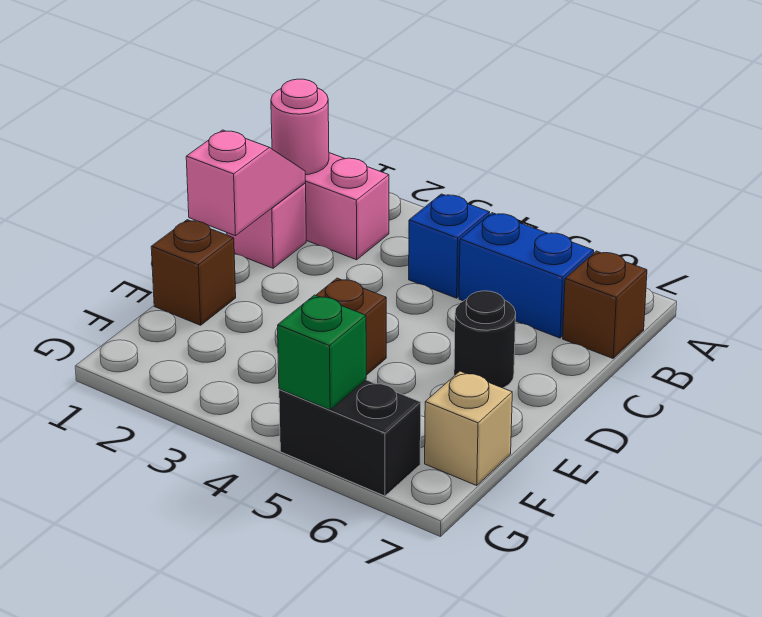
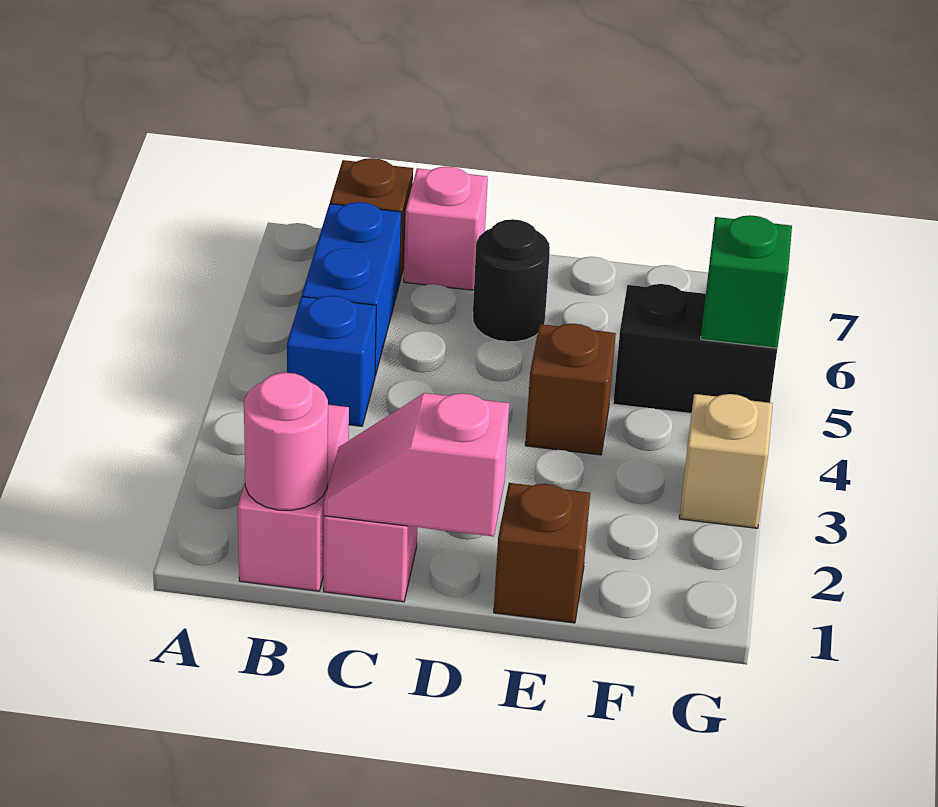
none -> pink brick C7 level 1
tan brick F7 level 1 -> tan brick G3 level 1
black brick G5:G6 level 1 -> black brick F5:G5 level 1

